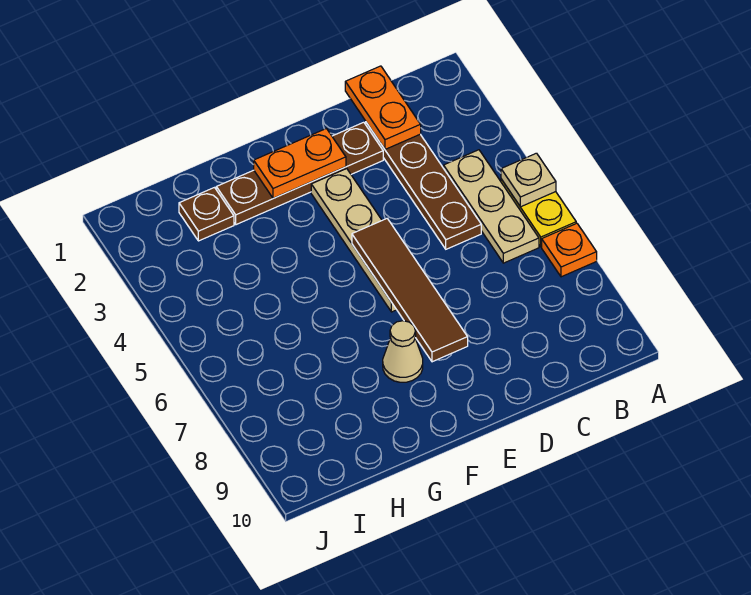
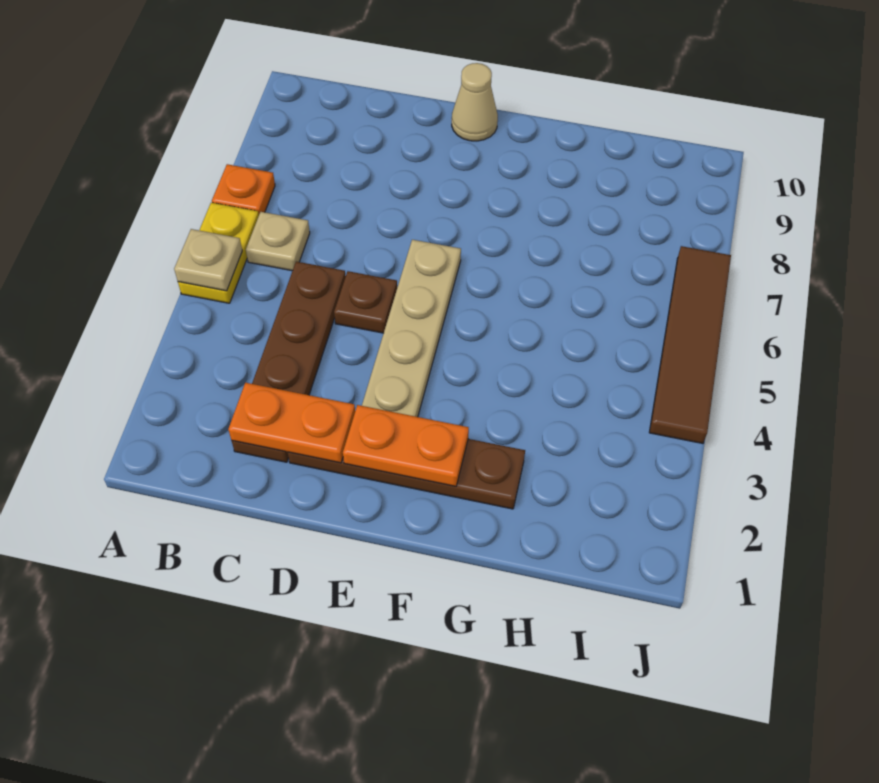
tan plate B4:B6 level 1 -> tan plate B6 level 1
orange plate C1:C2 level 2 -> orange plate C2:D2 level 2
brown tile E5:E8 level 2 -> brown tile J4:J7 level 1
tan cone F8 level 1 -> tan cone E10 level 1
brown plate H2 level 1 -> brown plate D5 level 1

